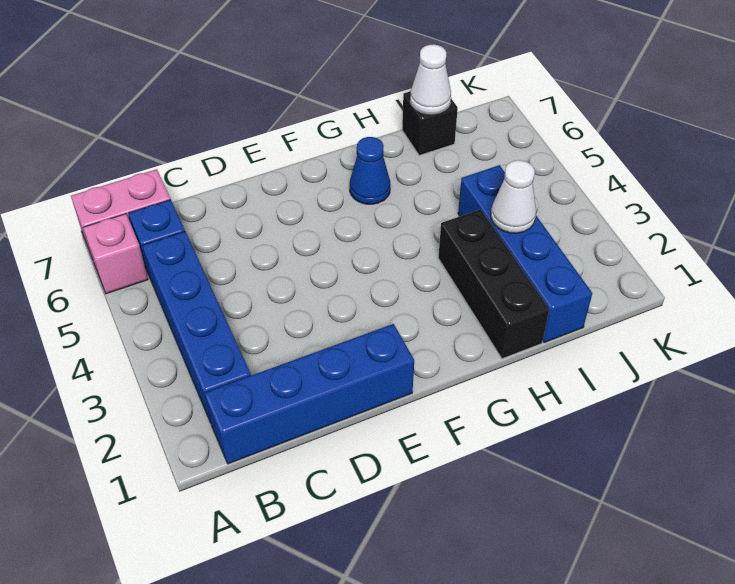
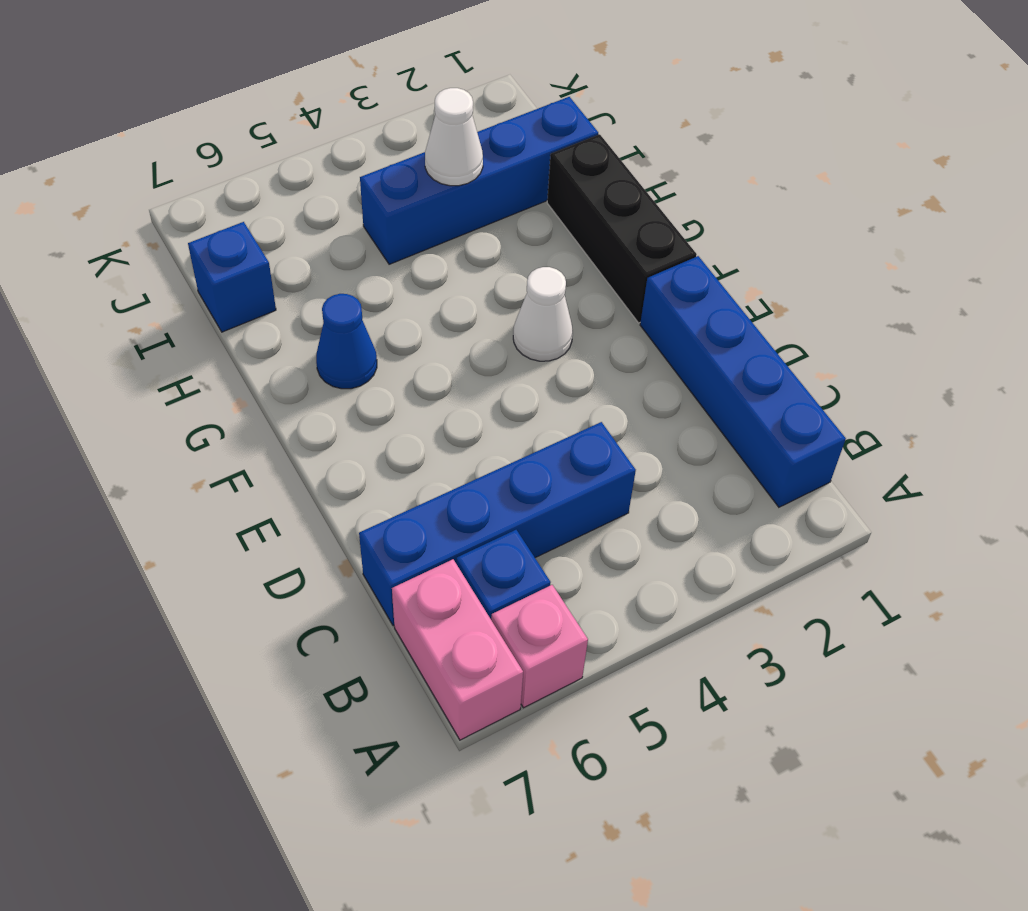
blue brick B2:B5 level 1 -> blue brick C4:C7 level 1
black brick H1:H3 level 1 -> black brick F1:H1 level 1
black brick I7 level 1 -> blue brick I7 level 1
white cone I7 level 2 -> white cone F3 level 1

